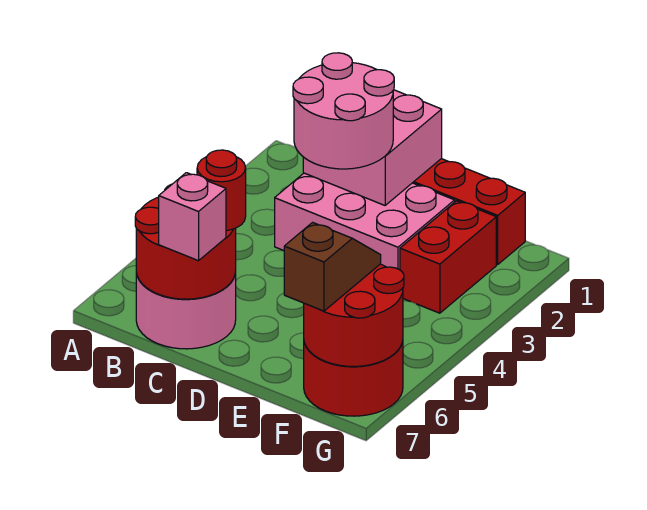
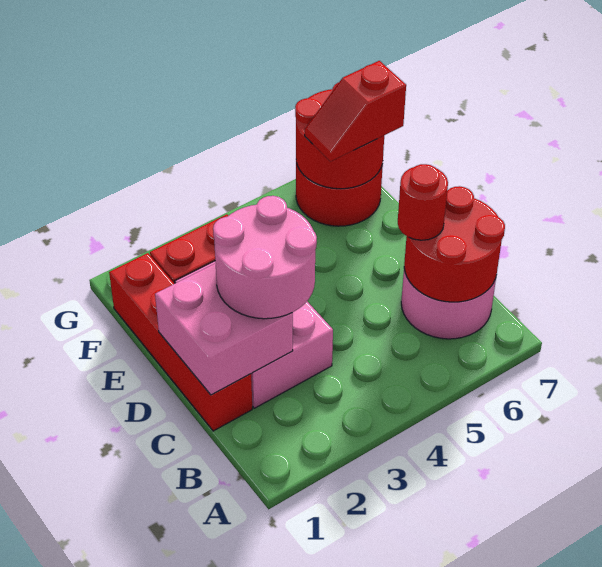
pink brick C7 level 3 -> none
brown slope F6:F7 level 3 top 7 -> red slope F6:F7 level 3 top 7

